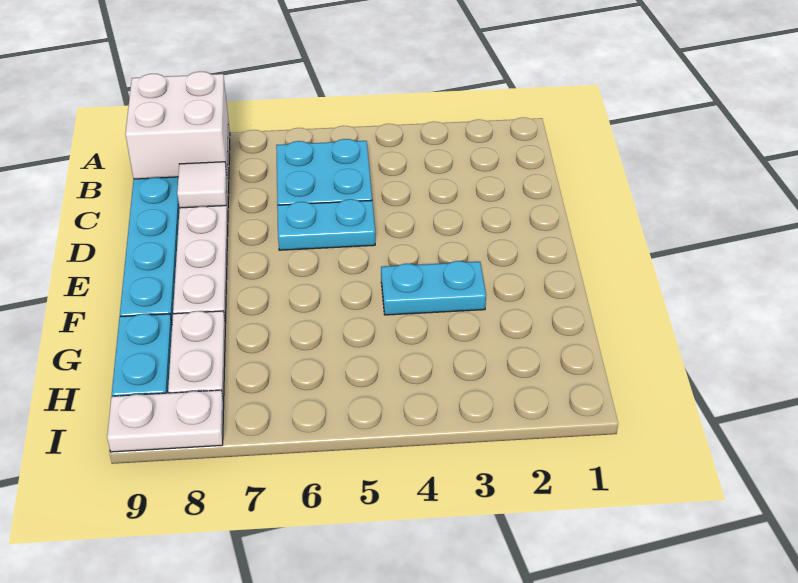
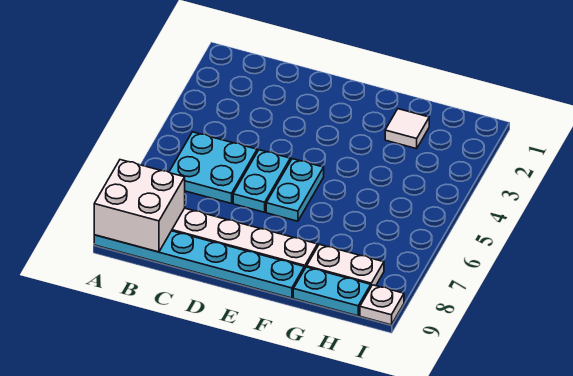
white tile C8 level 2 -> white tile G2 level 1
cyan plate F3:F4 level 1 -> cyan plate E5:E6 level 1
white plate I8:I9 level 1 -> white plate I9 level 1

